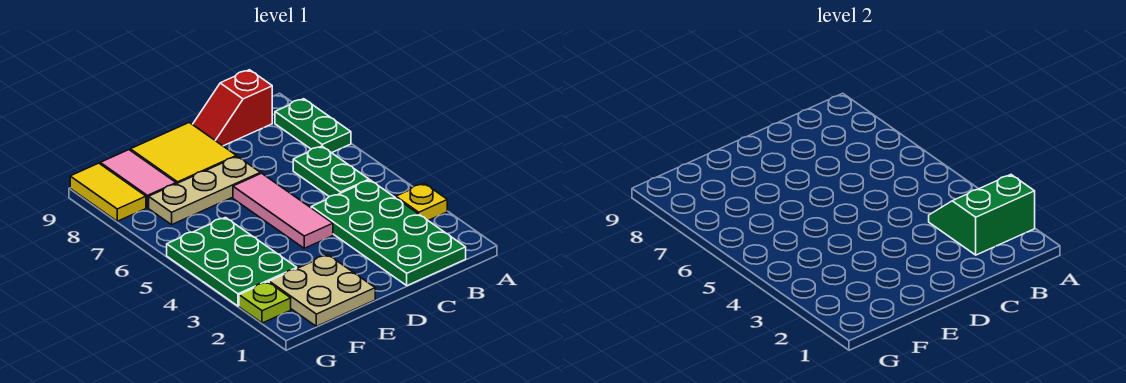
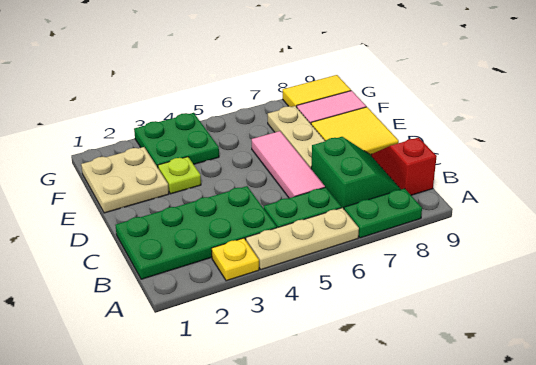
green slope A2:B3 level 2 top 2 -> green slope B7:C8 level 1 top 7
none -> tan plate A4:A6 level 1
pink tile D4:D6 level 1 -> pink tile C6:E6 level 1
green plate F3:G5 level 1 -> green plate F3:G4 level 1
lime plate G2 level 1 -> lime plate E3 level 1

